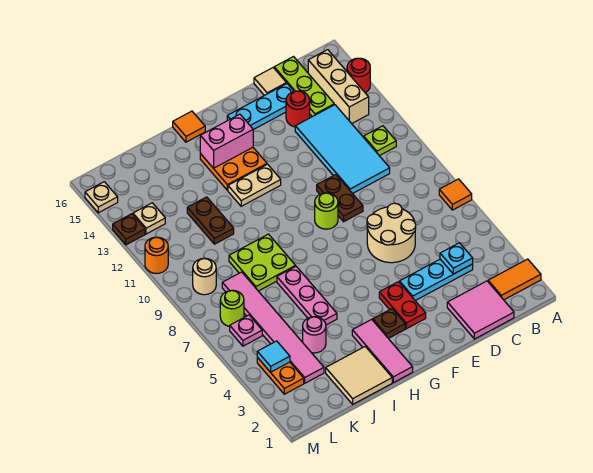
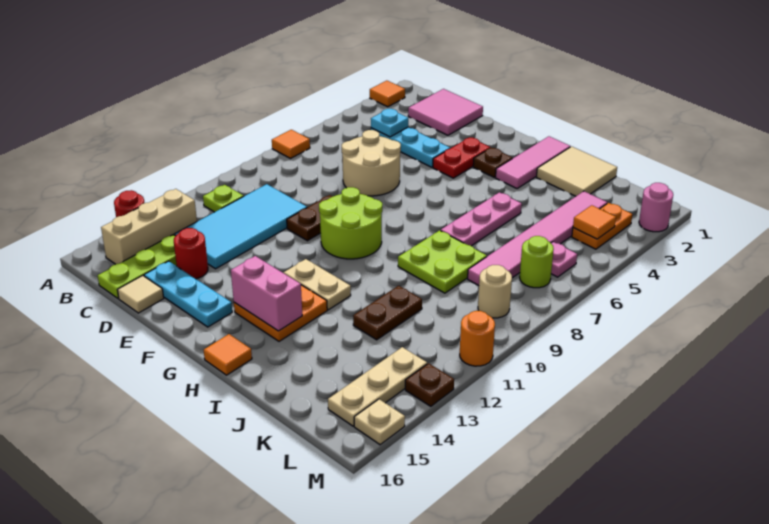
orange tile A2:B2 level 1 -> orange tile A2 level 1
lime round brick F9 level 1 -> lime round brick F9:G10 level 1
pink round brick J4 level 1 -> pink round brick M2 level 1
cyan tile L4 level 2 -> orange tile L4 level 2
tan plate L13 level 1 -> tan plate L13:L15 level 1

